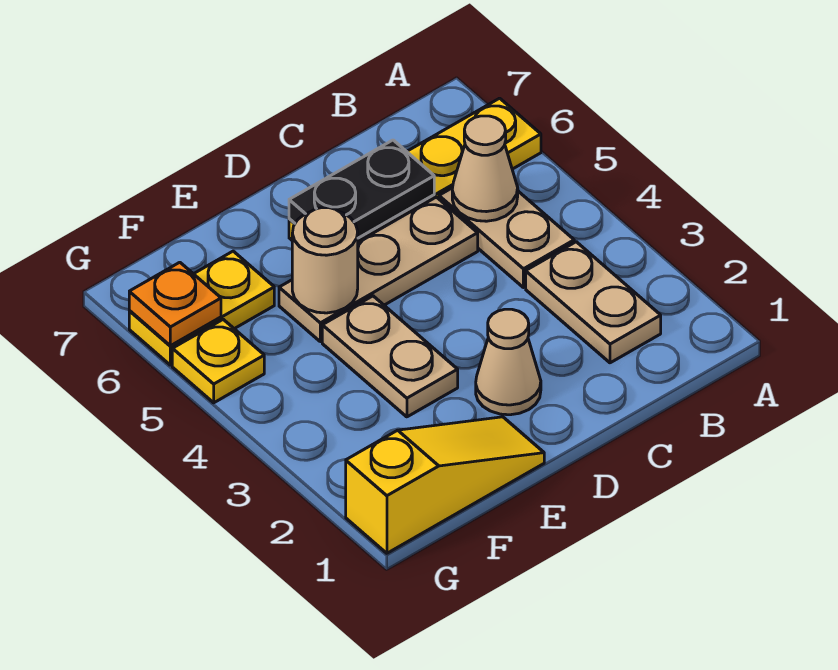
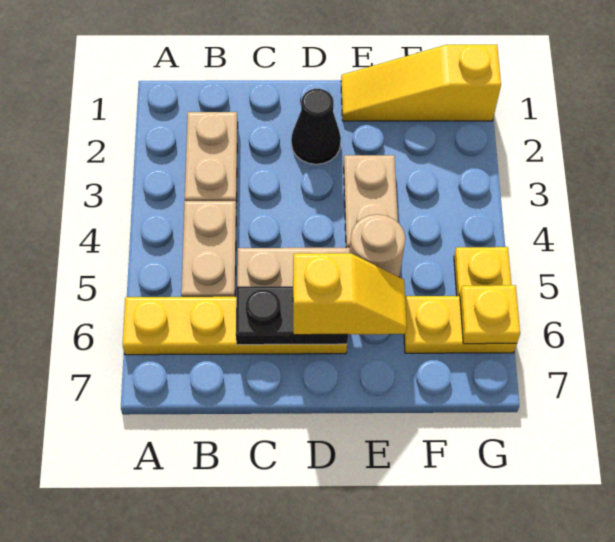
tan cone B5 level 2 -> none
tan cone D2 level 1 -> black cone D2 level 1
none -> yellow slope D6:E6 level 3 top D
orange plate G6 level 2 -> yellow plate G6 level 2

